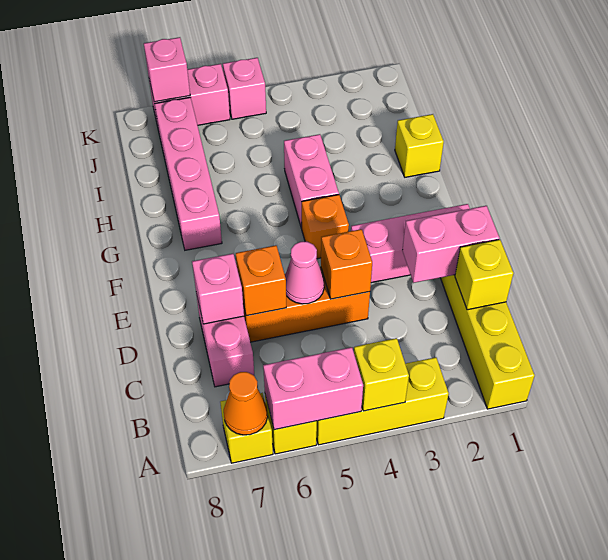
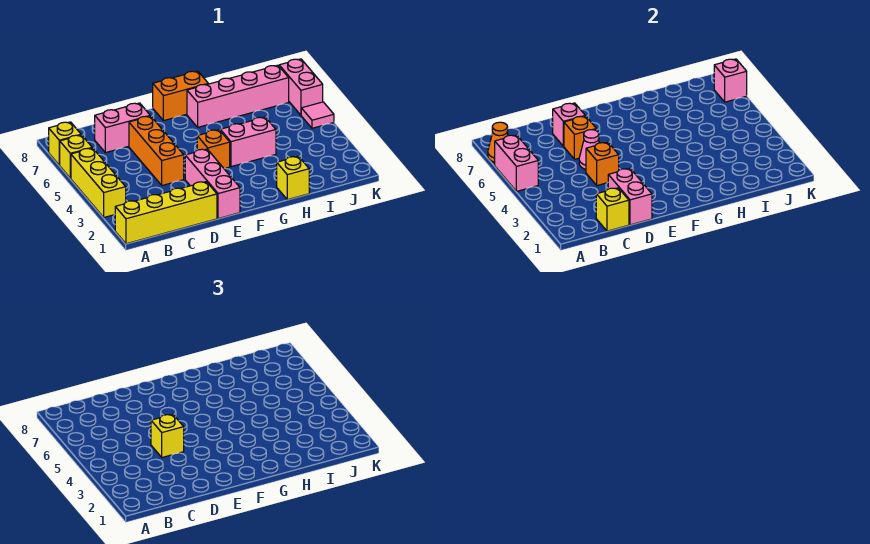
yellow brick A4 level 2 -> yellow brick D4 level 3
none -> orange brick F8:G8 level 1
pink brick K5 level 1 -> pink tile K5 level 1

